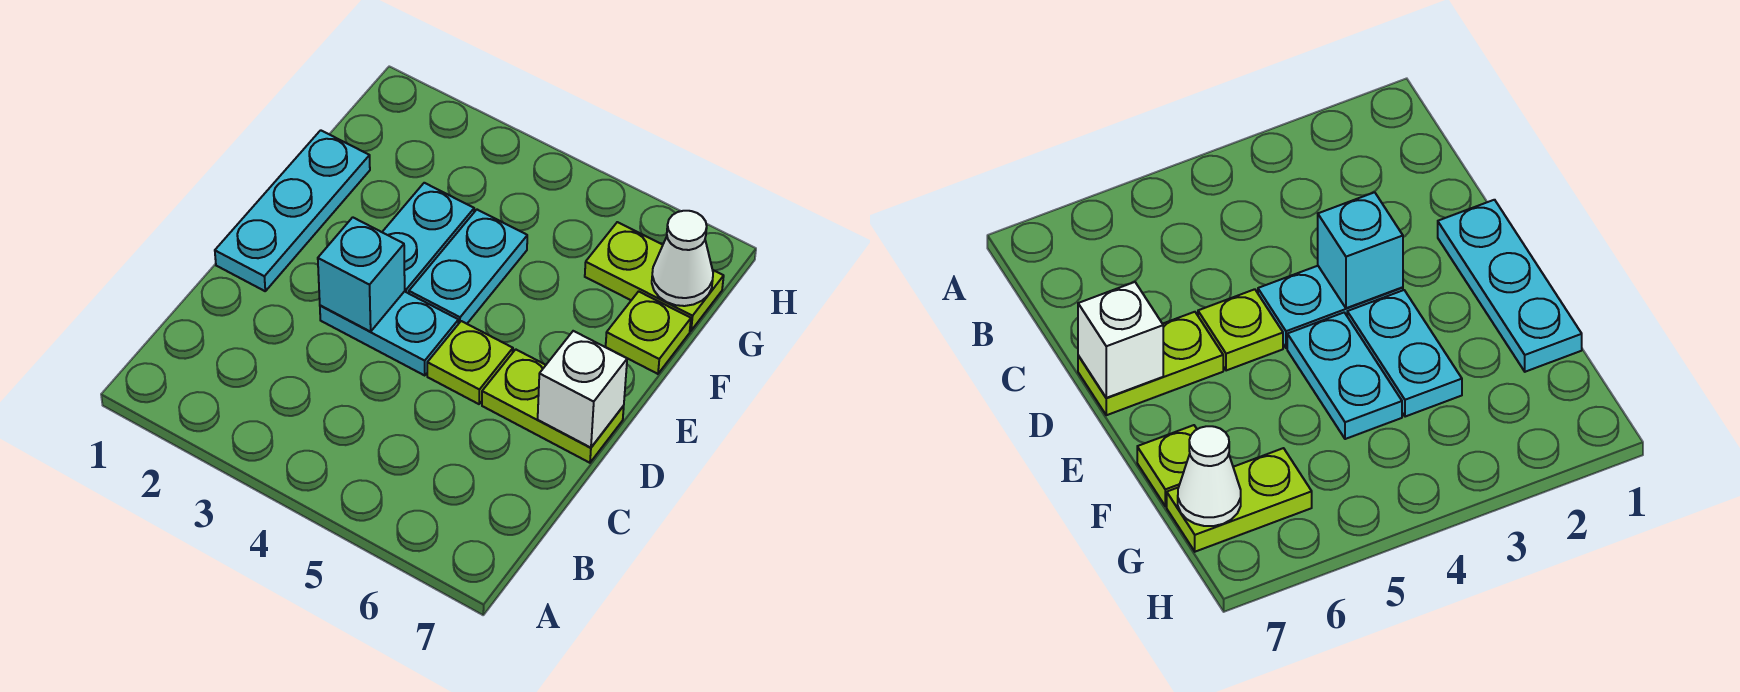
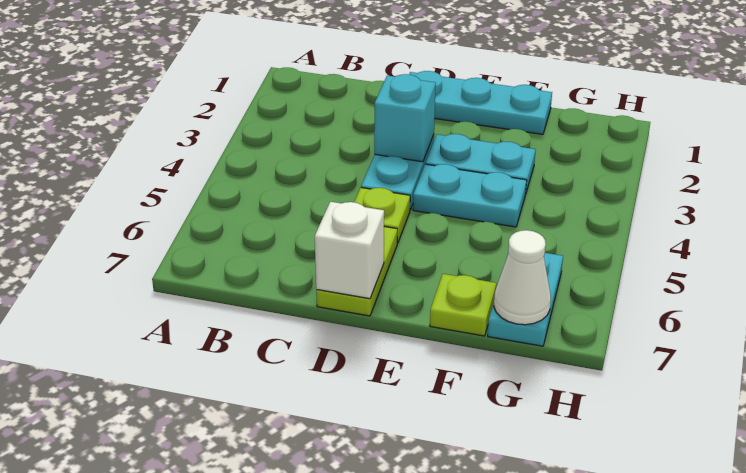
lime plate G6:G7 level 1 -> cyan plate G6:G7 level 1

